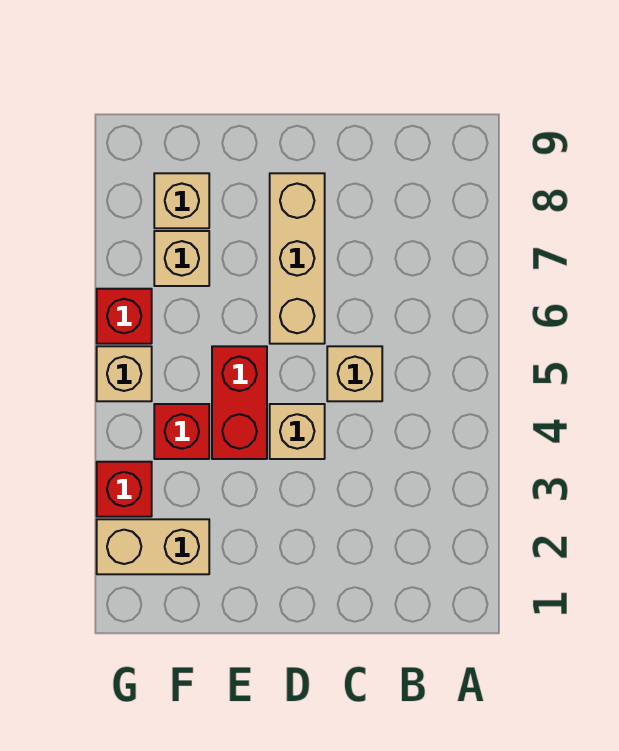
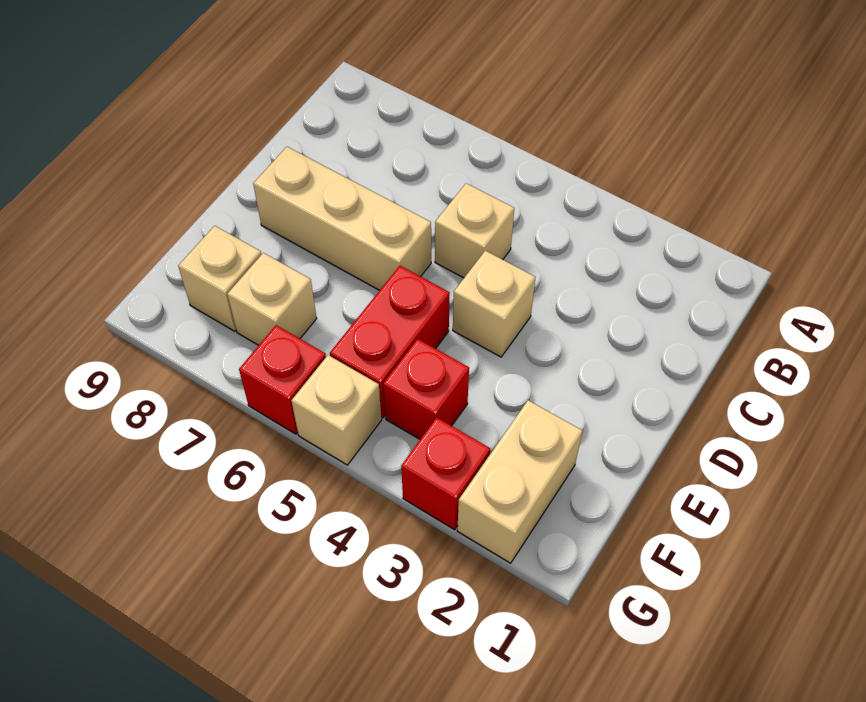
red brick E4:E5 level 1 -> red brick E5:F5 level 1

